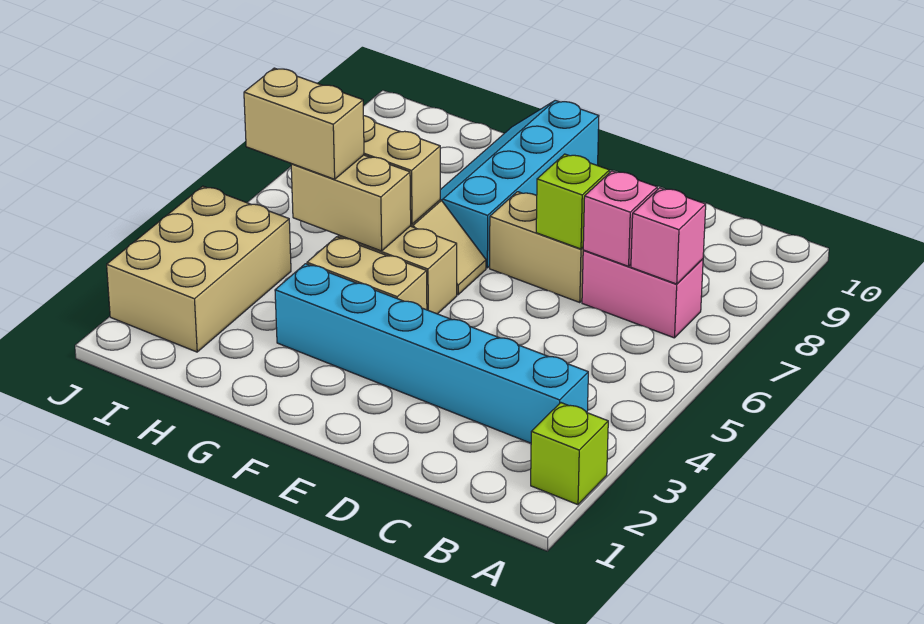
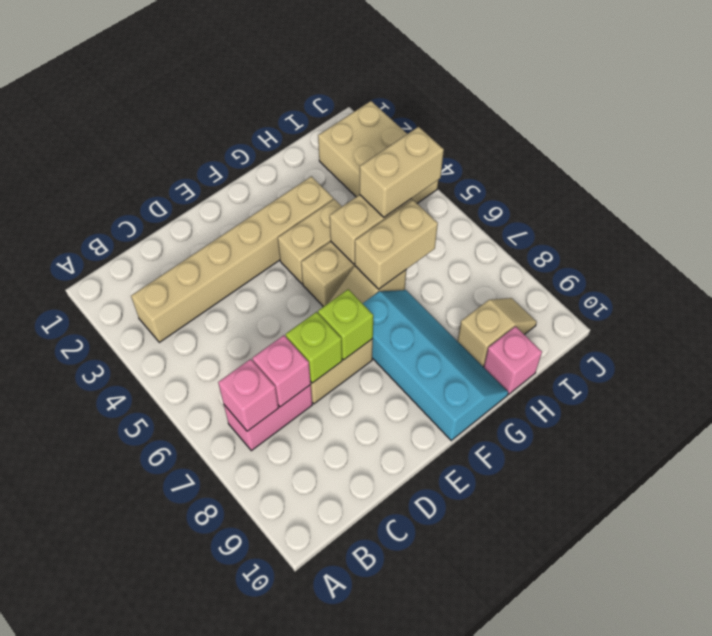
lime brick A2 level 1 -> lime brick E7 level 2
cyan brick B3:G3 level 1 -> tan brick B3:G3 level 1
none -> tan slope H9:I9 level 1 top H
none -> pink brick H10 level 1

